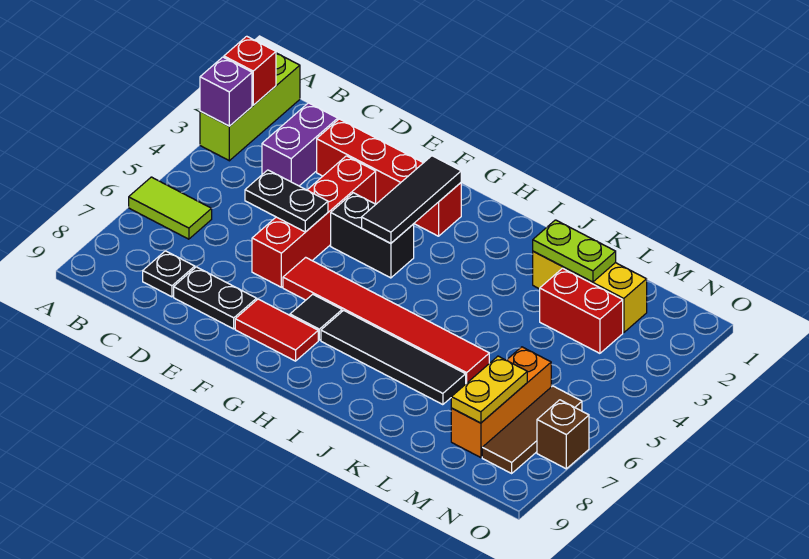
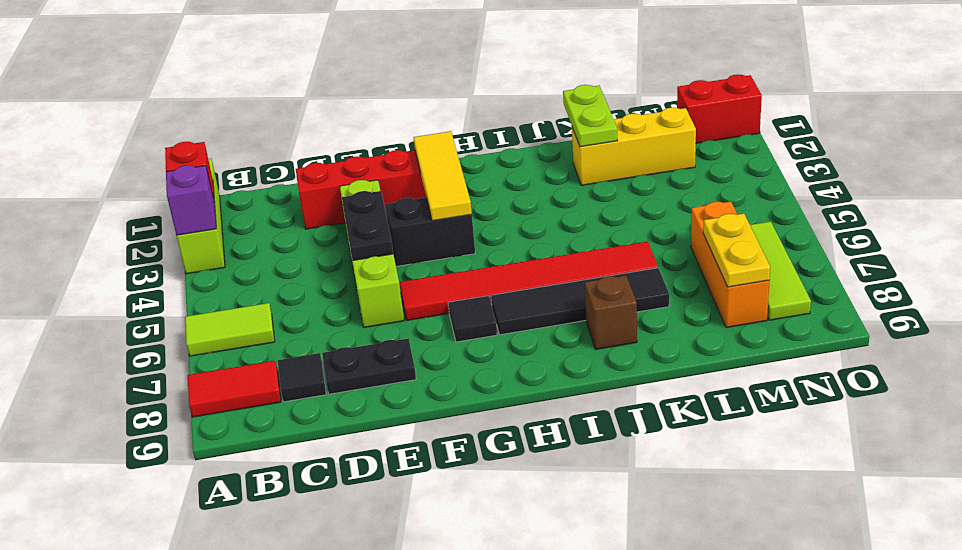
purple brick C2:C3 level 1 -> none
black plate C8 level 1 -> black tile C8 level 1
black plate D5:E5 level 2 -> black plate E4:E5 level 2
red brick E3:E6 level 1 -> lime brick E3:E6 level 1
red tile F8:G8 level 1 -> red tile A8:B8 level 1
black tile G2:G4 level 2 -> yellow tile G2:G4 level 2
lime plate K2:L2 level 2 -> lime plate K1:K2 level 2
red brick L3:M3 level 1 -> red brick N1:O1 level 1
brown tile N6:N8 level 1 -> lime tile N6:N8 level 1
brown brick O7 level 1 -> brown brick J8 level 1

